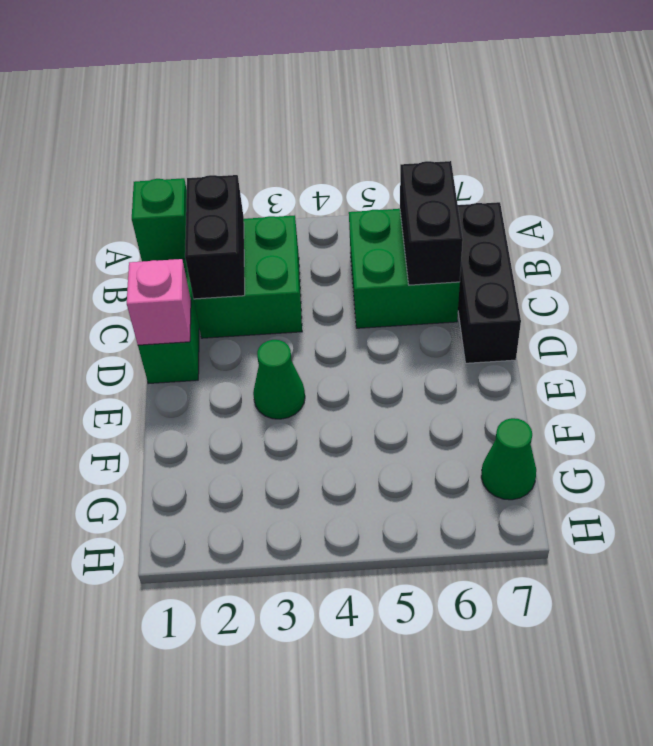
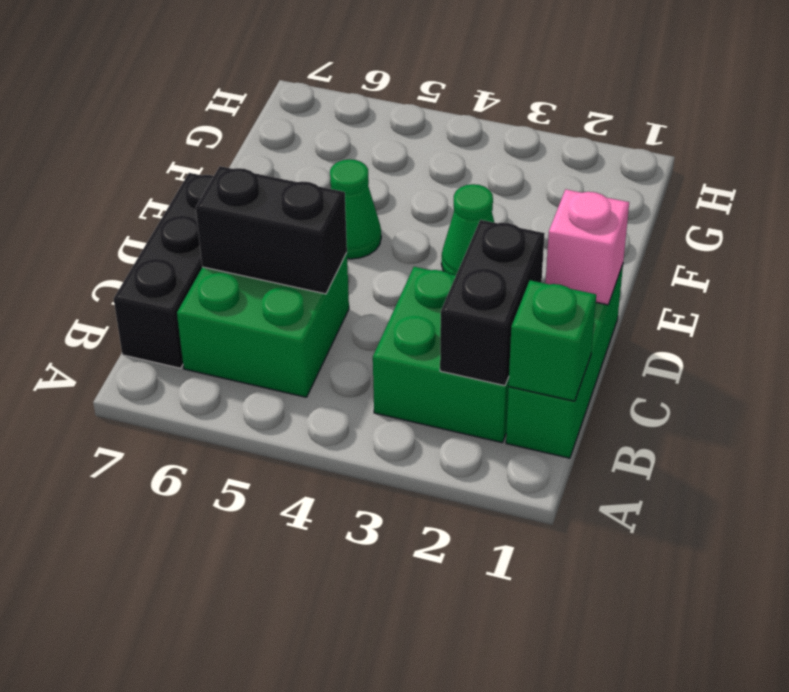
black brick B6:C6 level 2 -> black brick C5:C6 level 2
green cone G7 level 1 -> green cone E5 level 1

